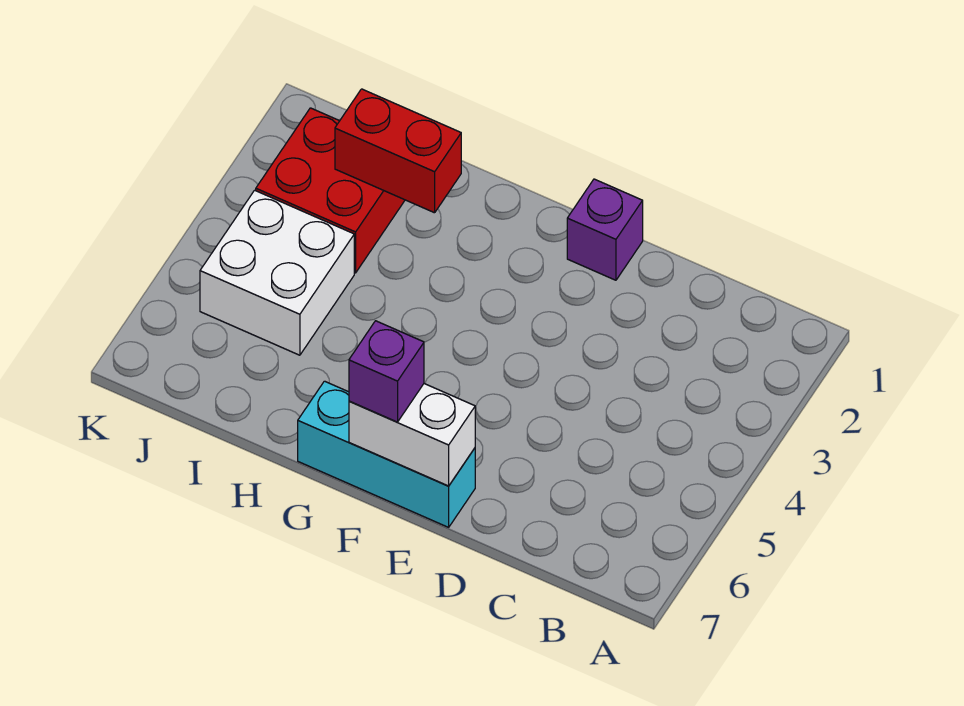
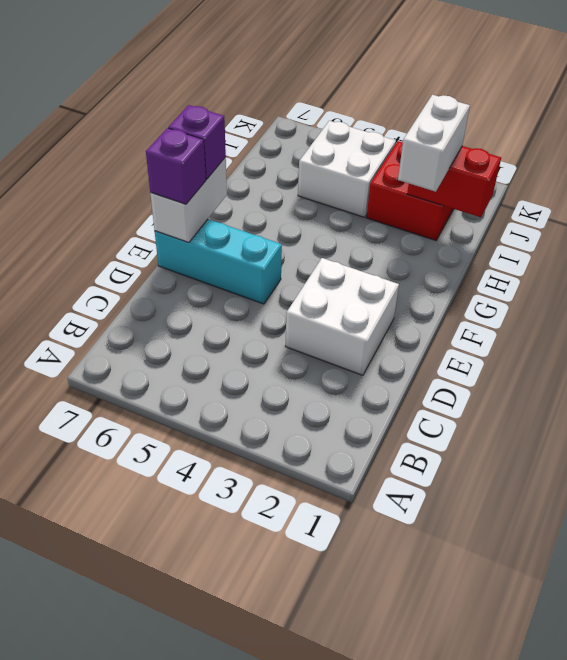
none -> white brick D2:E3 level 1
purple brick E1 level 1 -> purple brick E7 level 3
cyan brick E7:G7 level 1 -> cyan brick E5:E7 level 1
red brick H2:I2 level 2 -> red brick I1:I2 level 2
none -> white brick H2:I2 level 3

